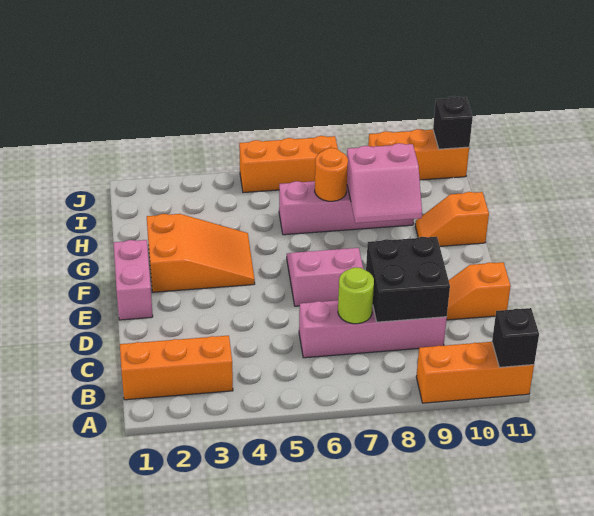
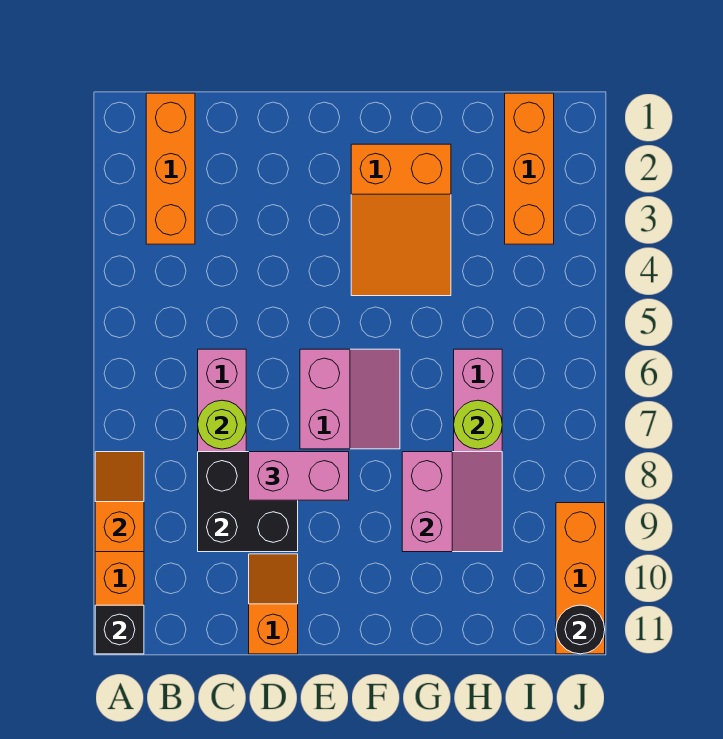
pink brick E1:F1 level 1 -> pink brick D8:E8 level 3
pink slope G8:H9 level 2 top H -> pink slope G8:H9 level 2 top G
orange slope G10:G11 level 1 top 11 -> orange slope A8:A9 level 2 top 9
orange round brick H7 level 2 -> lime round brick H7 level 2
orange brick J5:J7 level 1 -> orange brick I1:I3 level 1
black brick J11 level 2 -> black round brick J11 level 2

